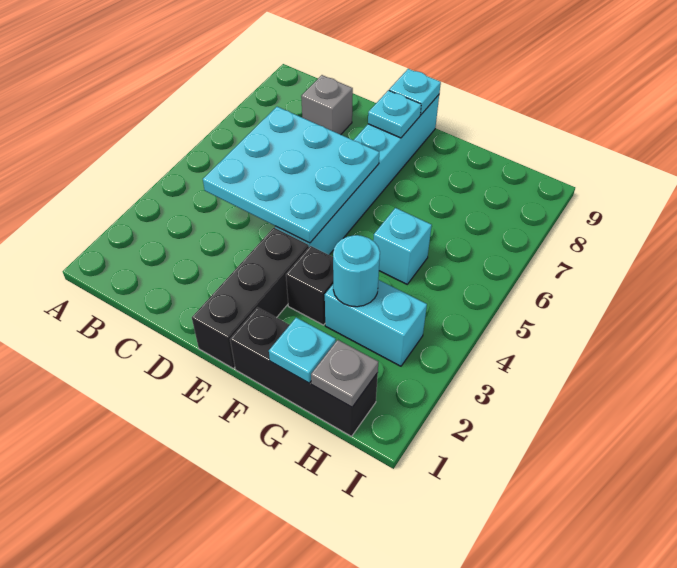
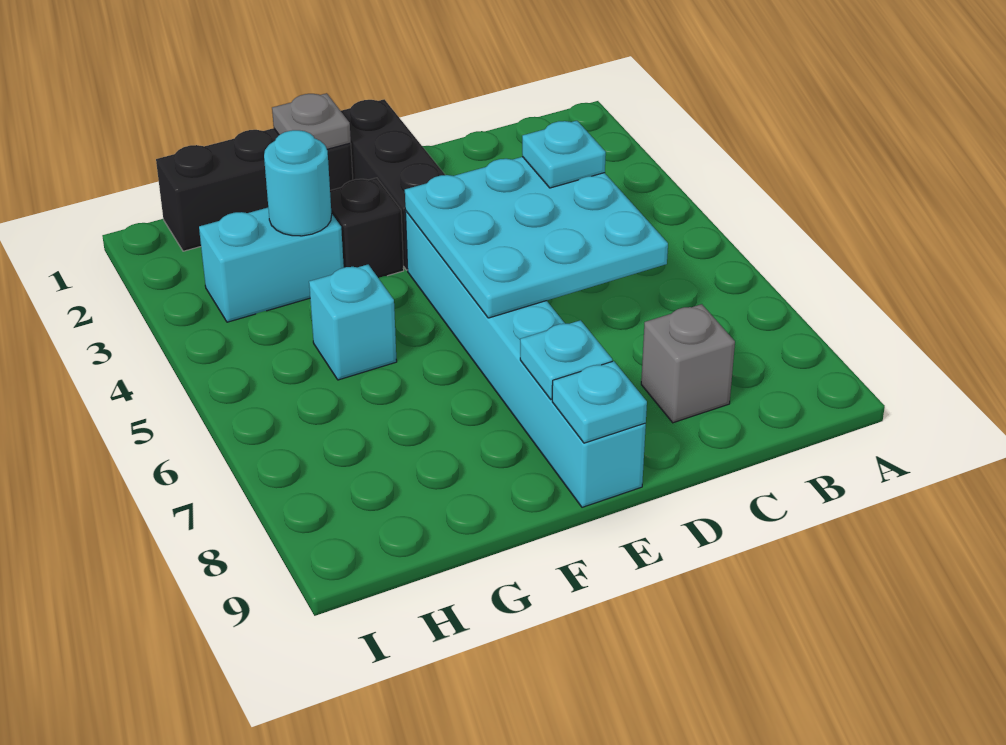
cyan plate G1 level 2 -> cyan plate C4 level 3
grey plate H1 level 2 -> grey plate F1 level 2

